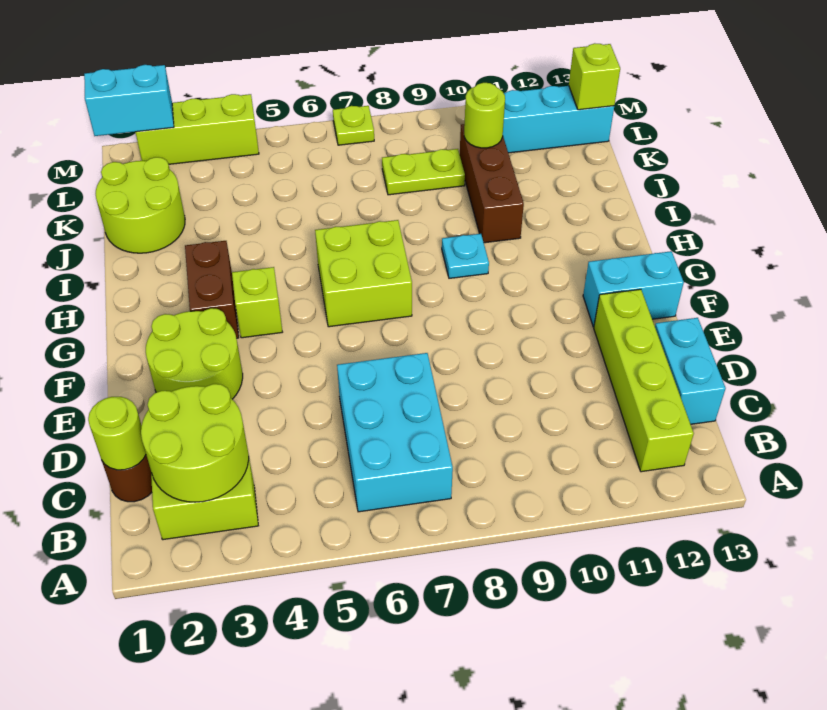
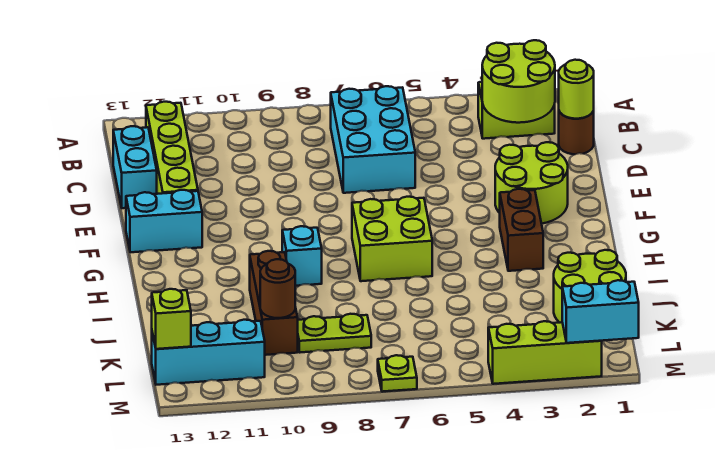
lime brick G4 level 1 -> none
cyan plate H9 level 1 -> cyan brick H9 level 1
lime round brick K10 level 2 -> brown round brick K10 level 2

